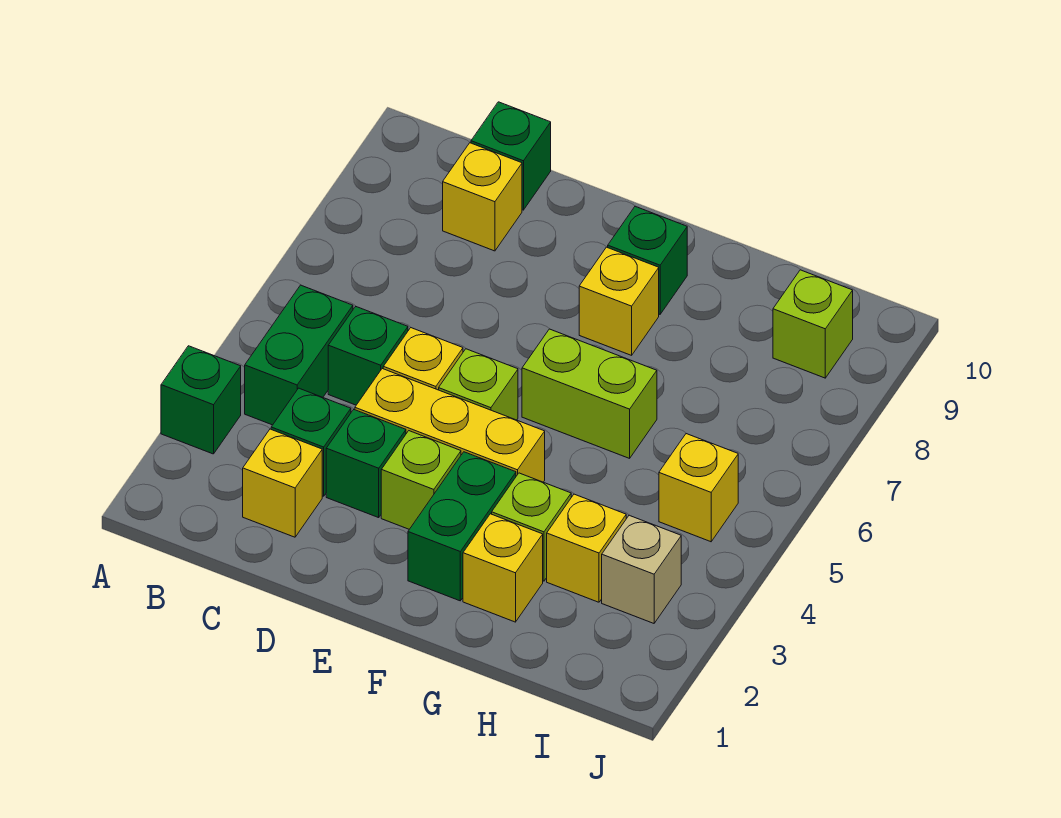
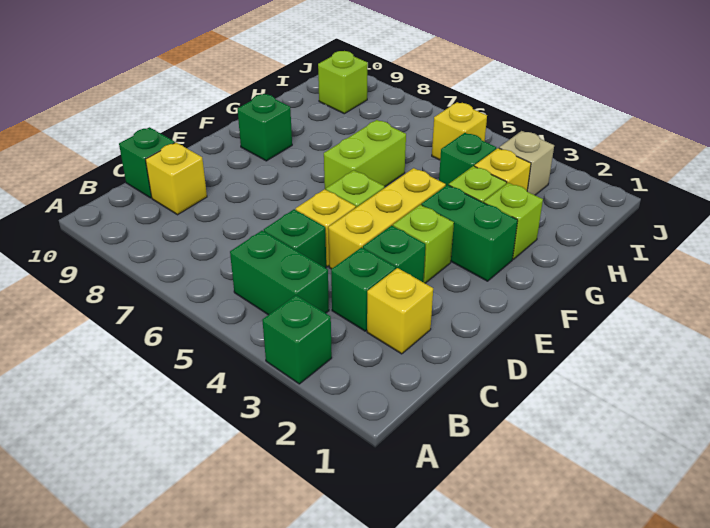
yellow brick F8 level 1 -> none
yellow brick G2 level 1 -> lime brick G2 level 1
none -> green brick H4 level 1

